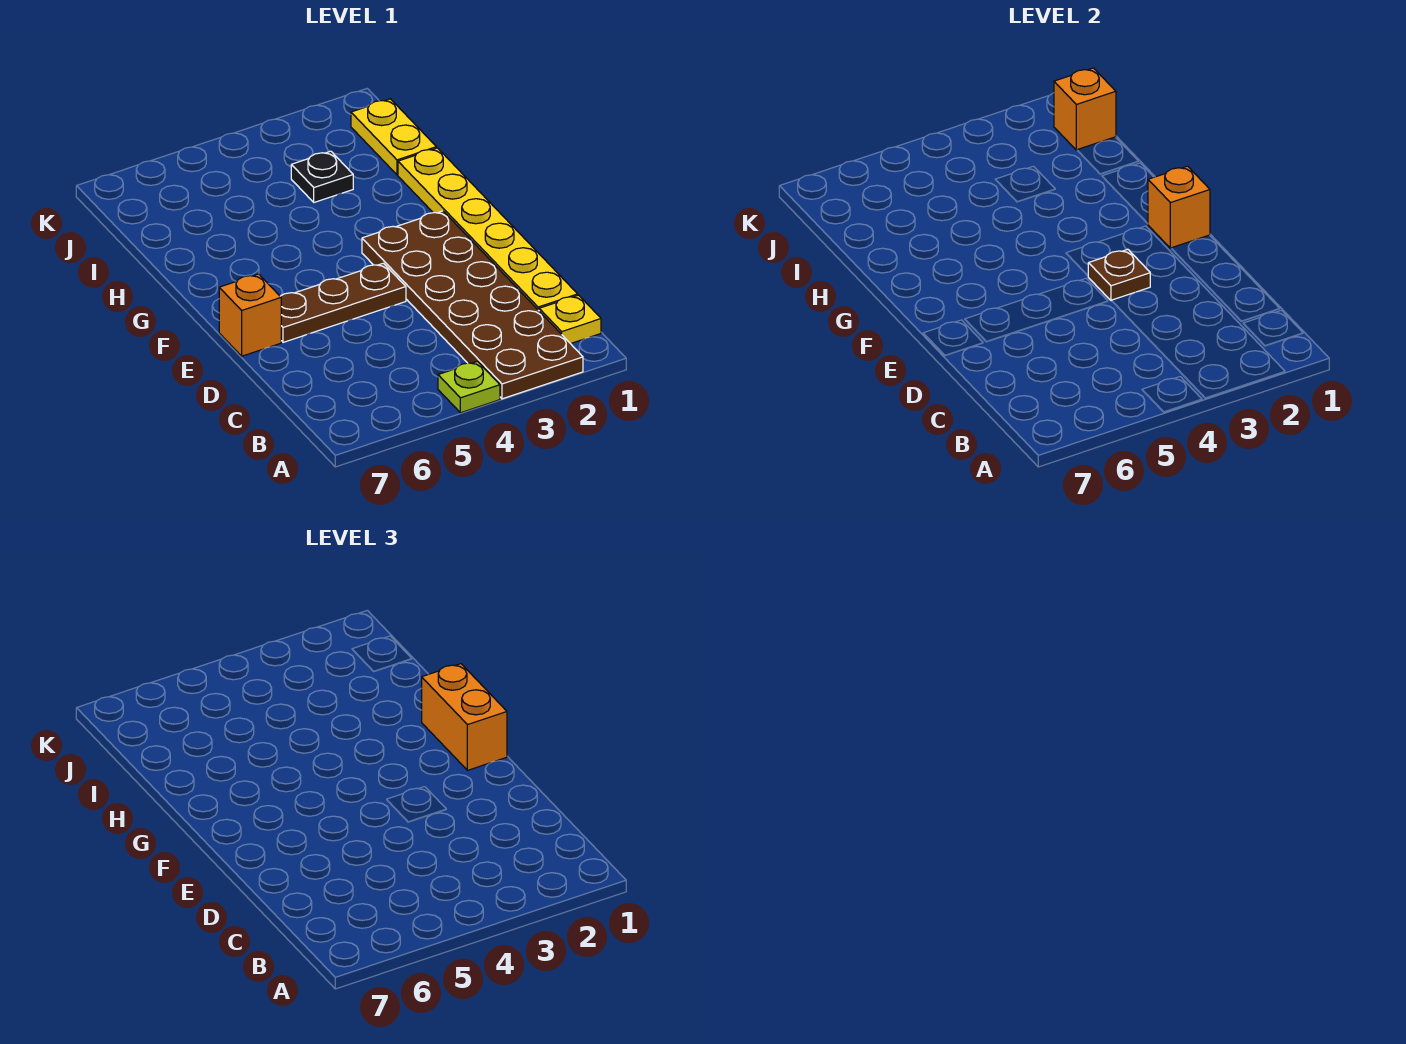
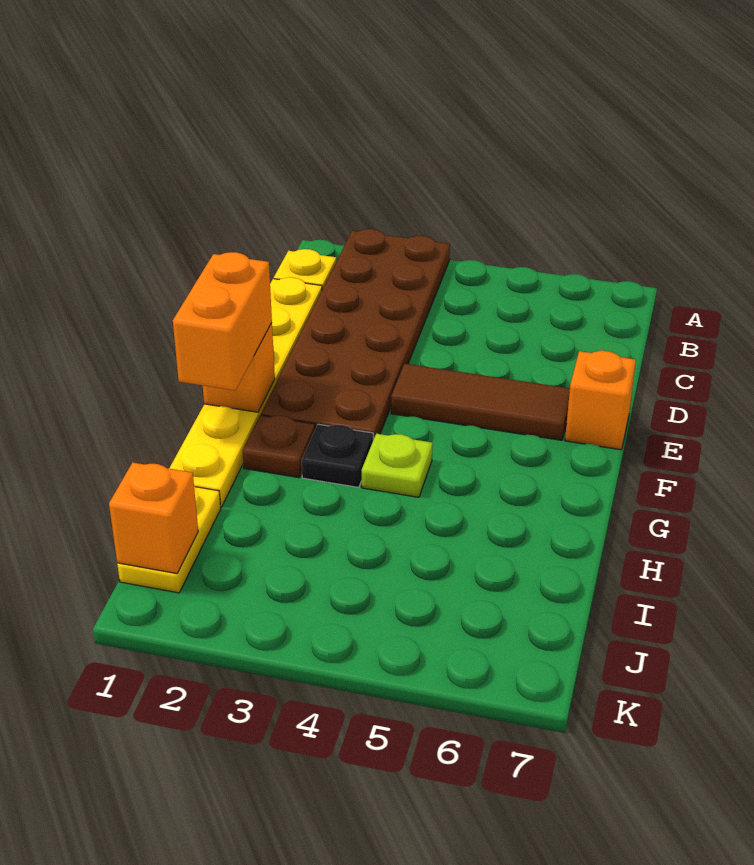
lime plate A4 level 1 -> lime plate G4 level 1
brown plate E3 level 2 -> brown plate G2 level 1
brown plate E4:E6 level 1 -> brown tile E4:E6 level 1
black plate I3 level 1 -> black plate G3 level 1

